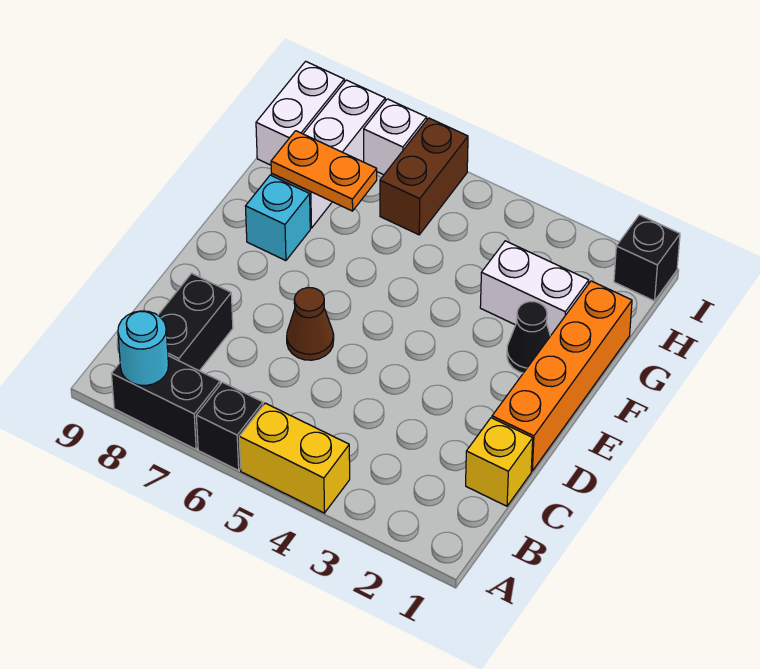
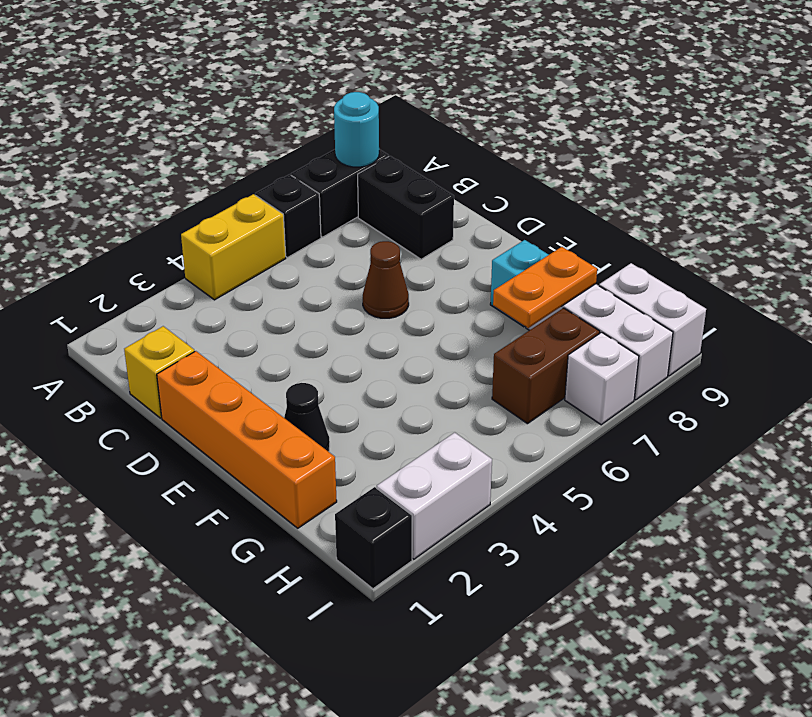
white brick G2:G3 level 1 -> white brick I2:I3 level 1
brown brick H6:I6 level 1 -> brown brick H6:H7 level 1

